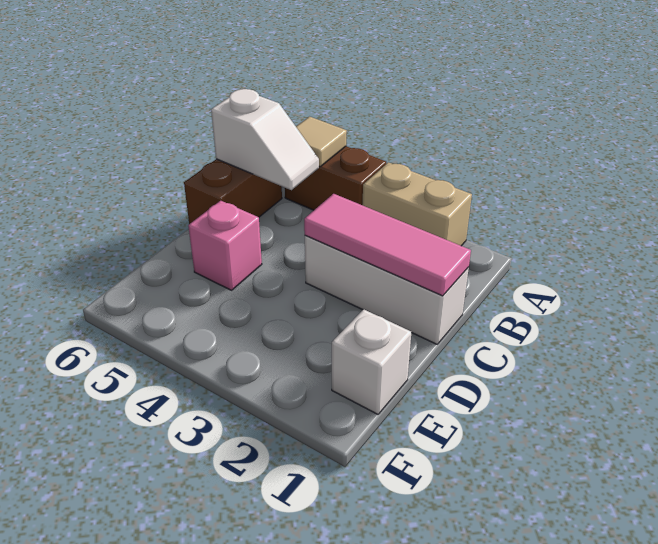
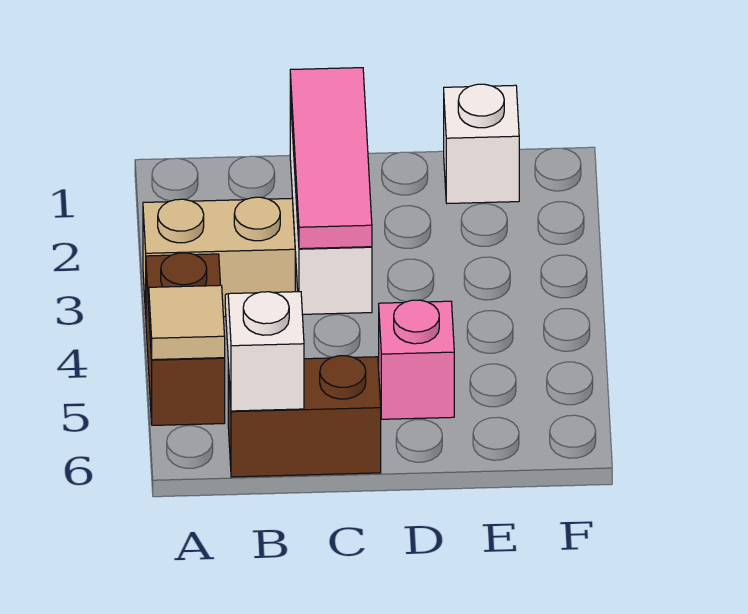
tan brick A2:A3 level 1 -> tan brick A3:B3 level 1

